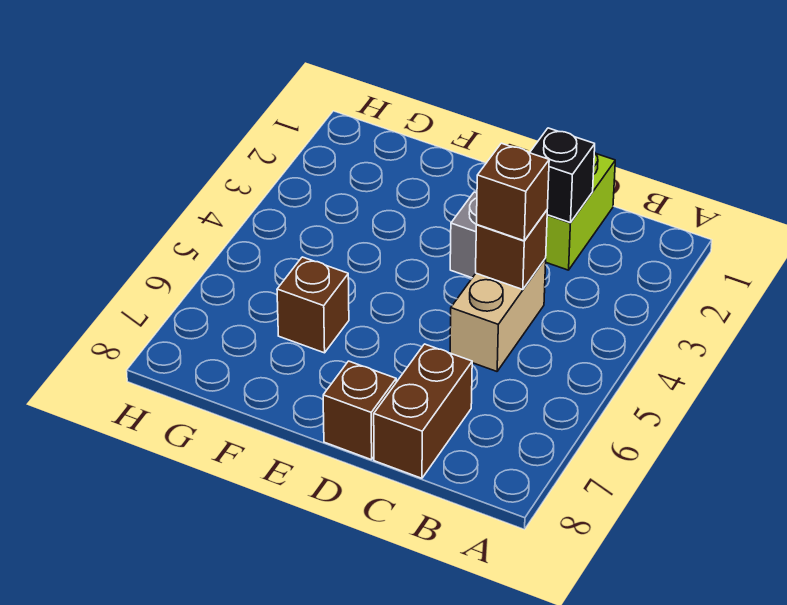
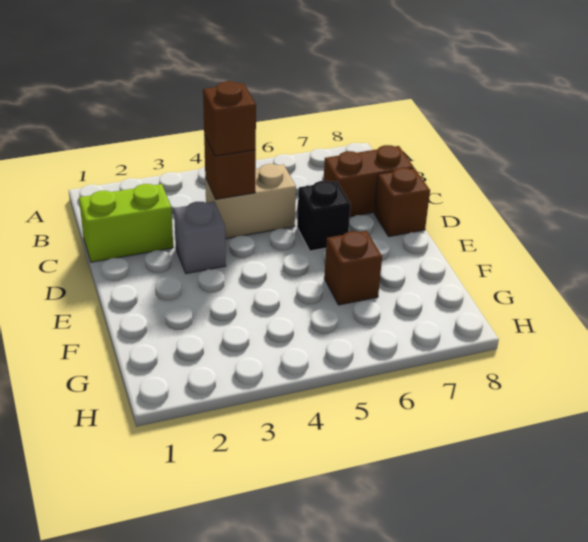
black brick C2 level 2 -> black brick D6 level 1

